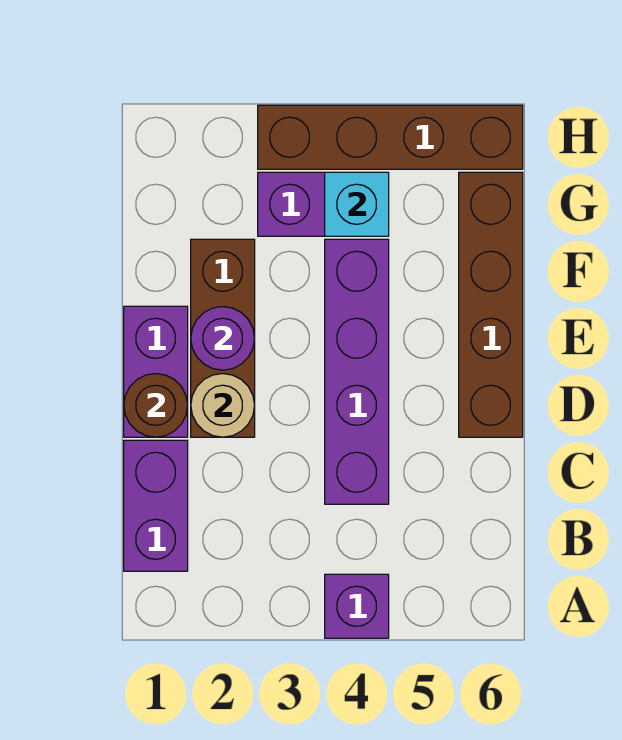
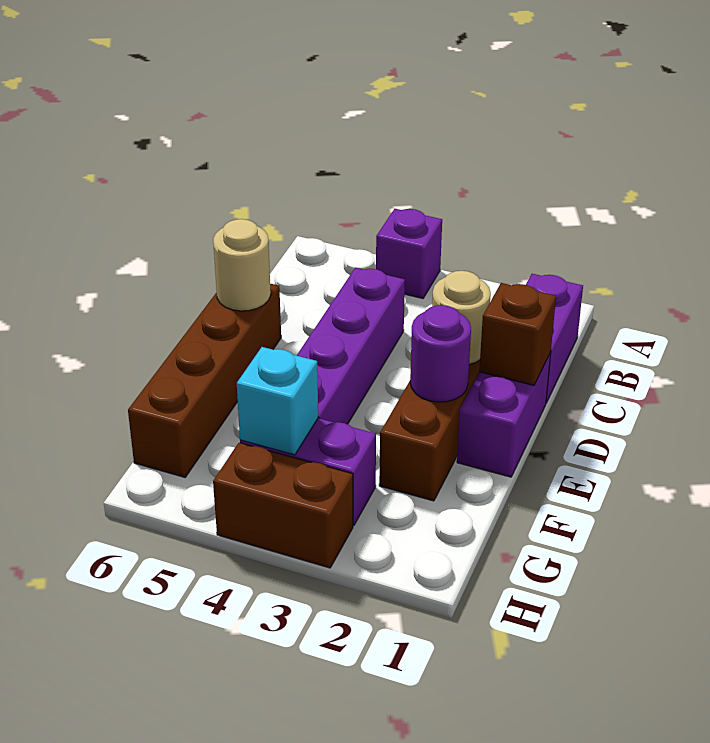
brown round brick D1 level 2 -> brown brick D1 level 2
none -> tan round brick D6 level 2
brown brick H3:H6 level 1 -> brown brick H3:H4 level 1

